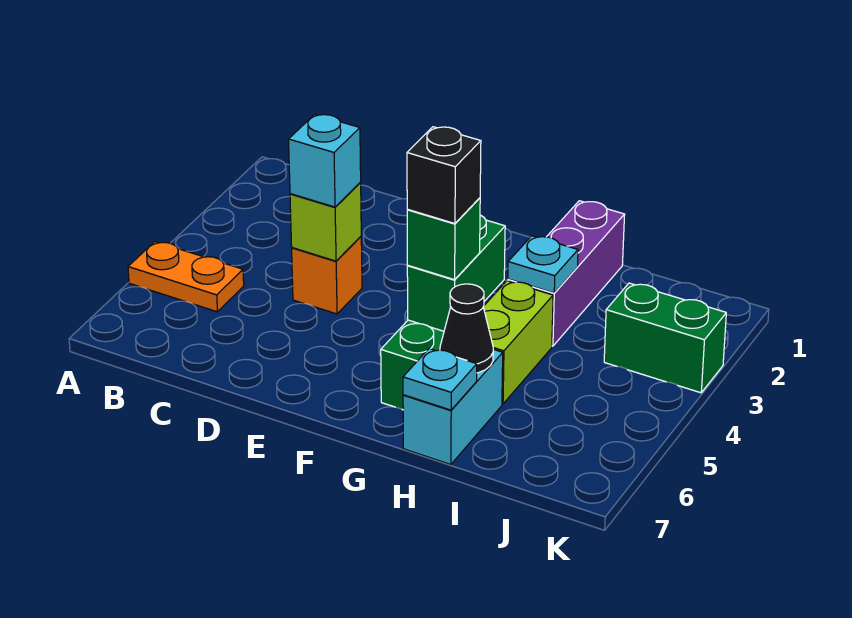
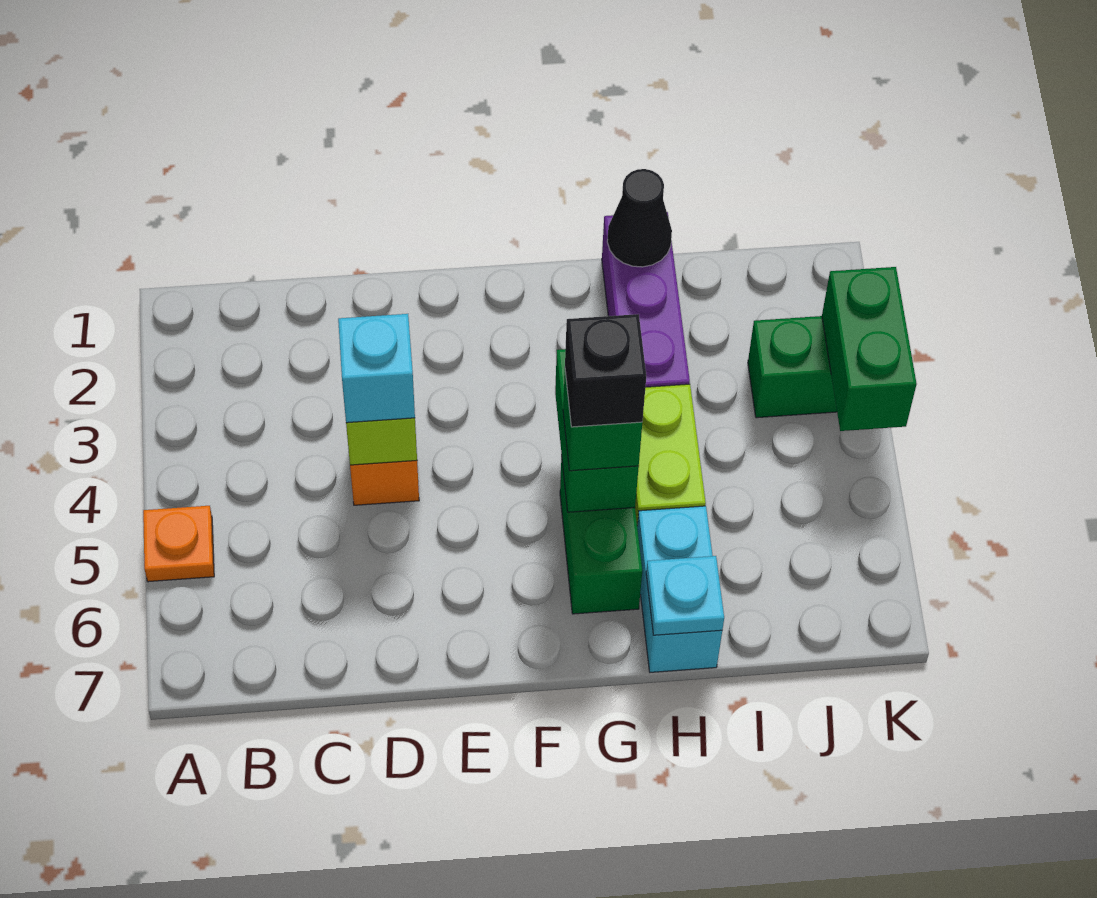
orange plate A5:B5 level 1 -> orange plate A5 level 1
cyan plate H3 level 2 -> none
black cone H6 level 2 -> black cone H1 level 2
none -> green brick K3:K4 level 2

